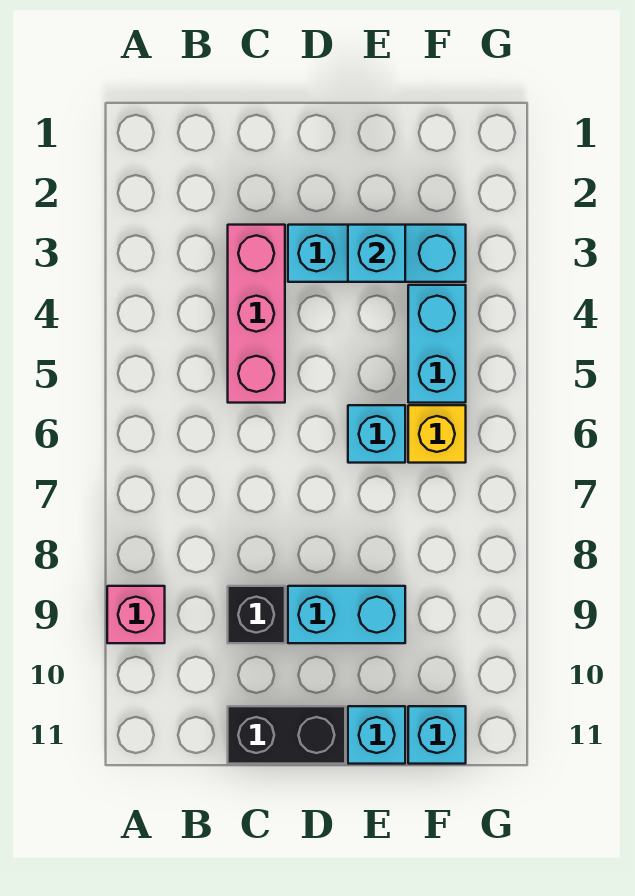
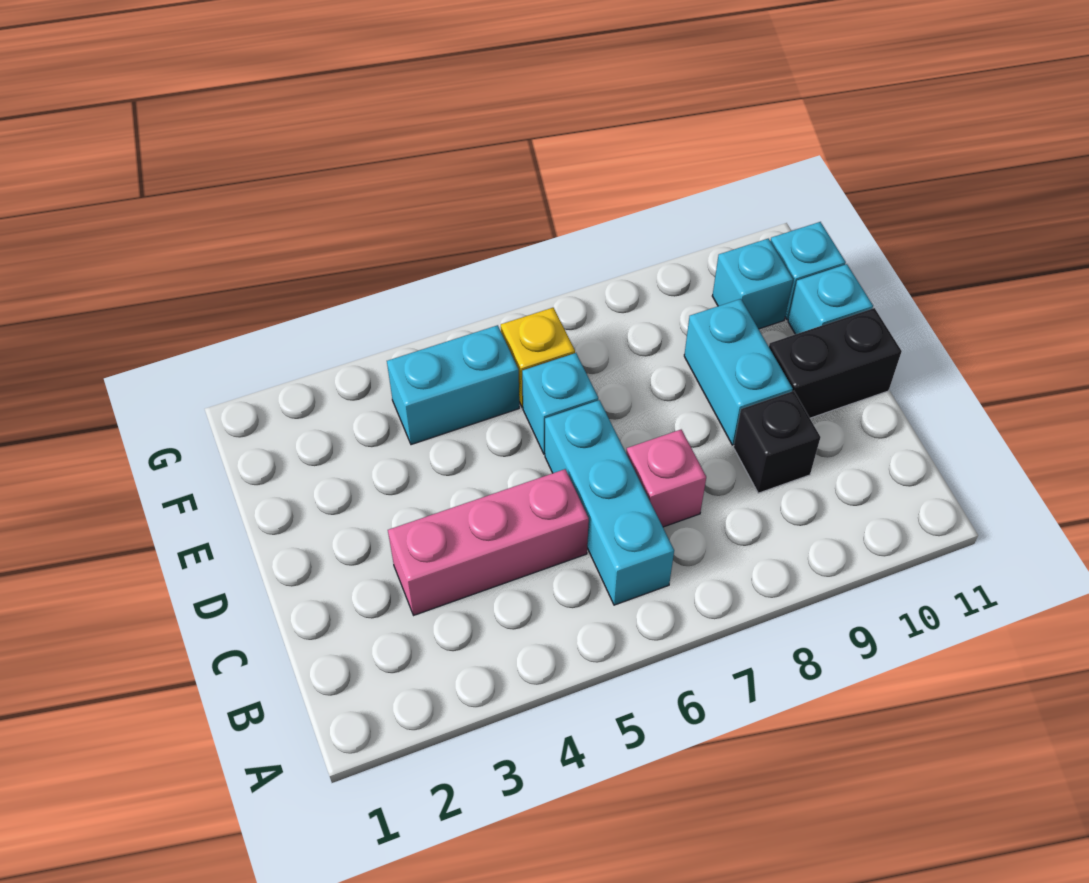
pink brick A9 level 1 -> pink brick C7 level 1
black brick C11:D11 level 1 -> black brick D10:D11 level 1
cyan brick D3:F3 level 1 -> cyan brick B6:D6 level 1
cyan brick E3 level 2 -> cyan brick F10 level 1

